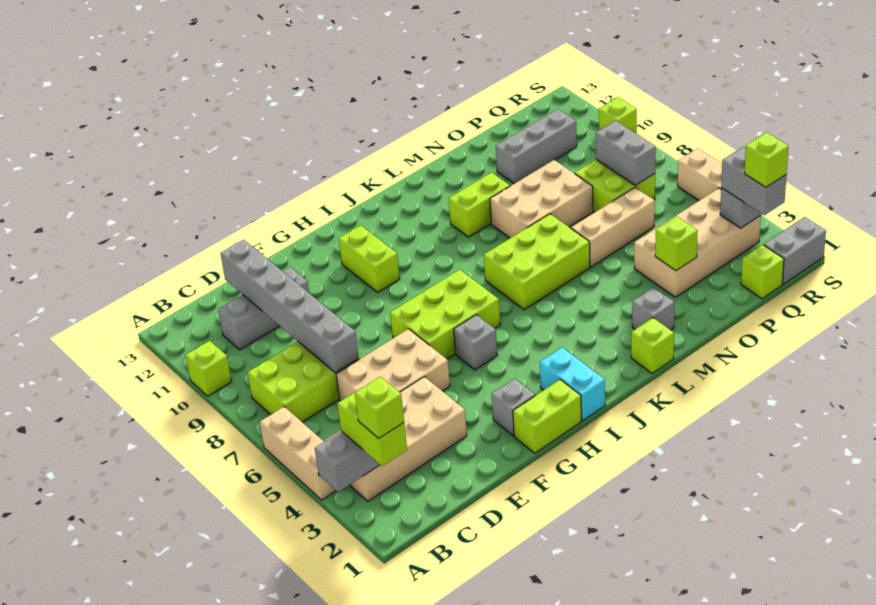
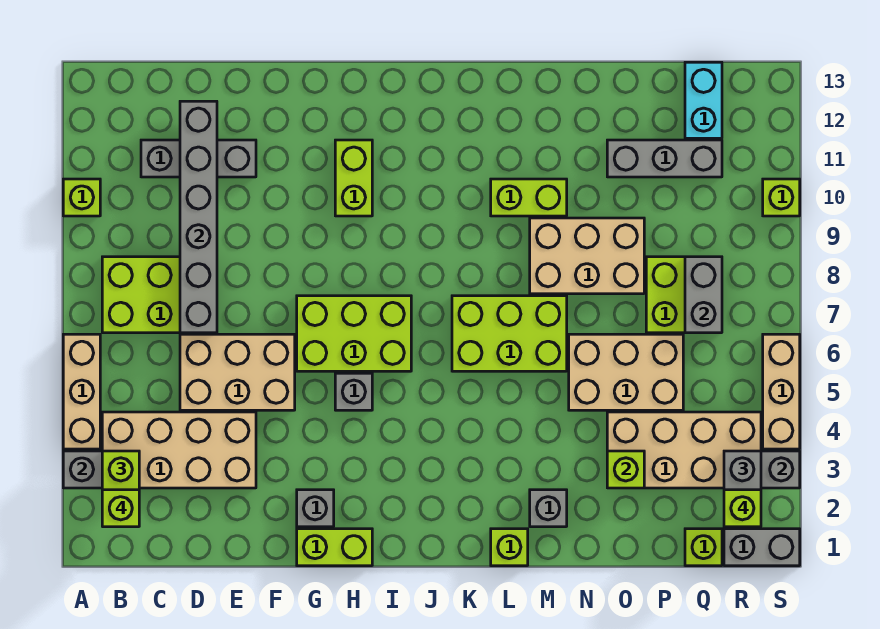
cyan brick I1:I2 level 1 -> cyan brick Q12:Q13 level 1
tan brick N6:P6 level 1 -> tan brick N5:P6 level 1

